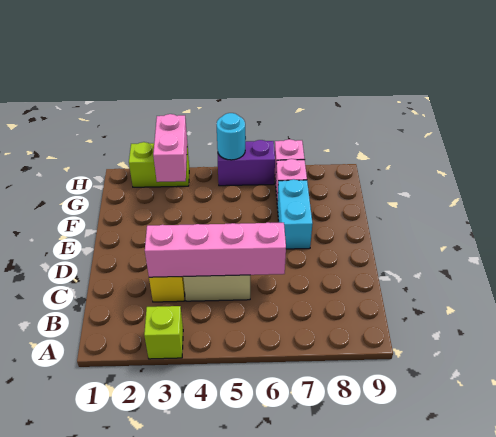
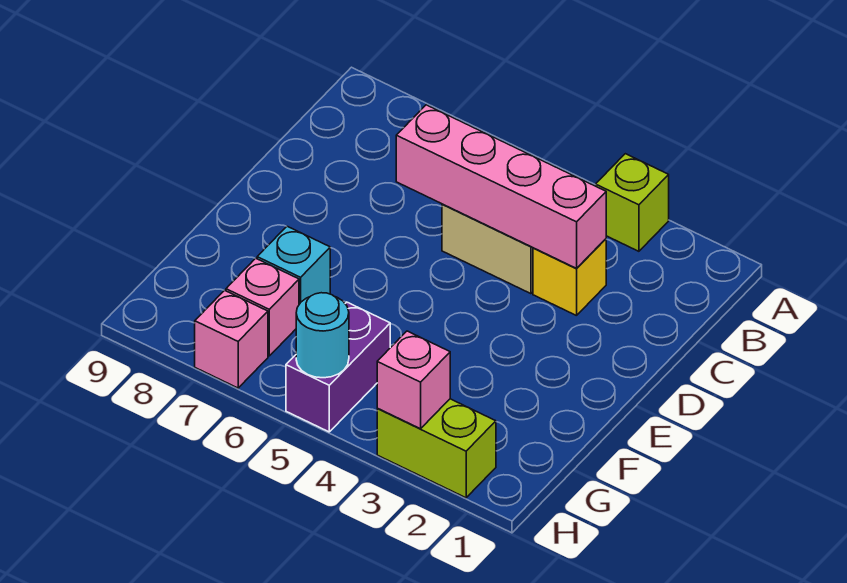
cyan brick E7:F7 level 1 -> cyan brick F7 level 1
pink brick G3:H3 level 2 -> pink brick H3 level 2
purple brick H5:H6 level 1 -> purple brick G5:H5 level 1

